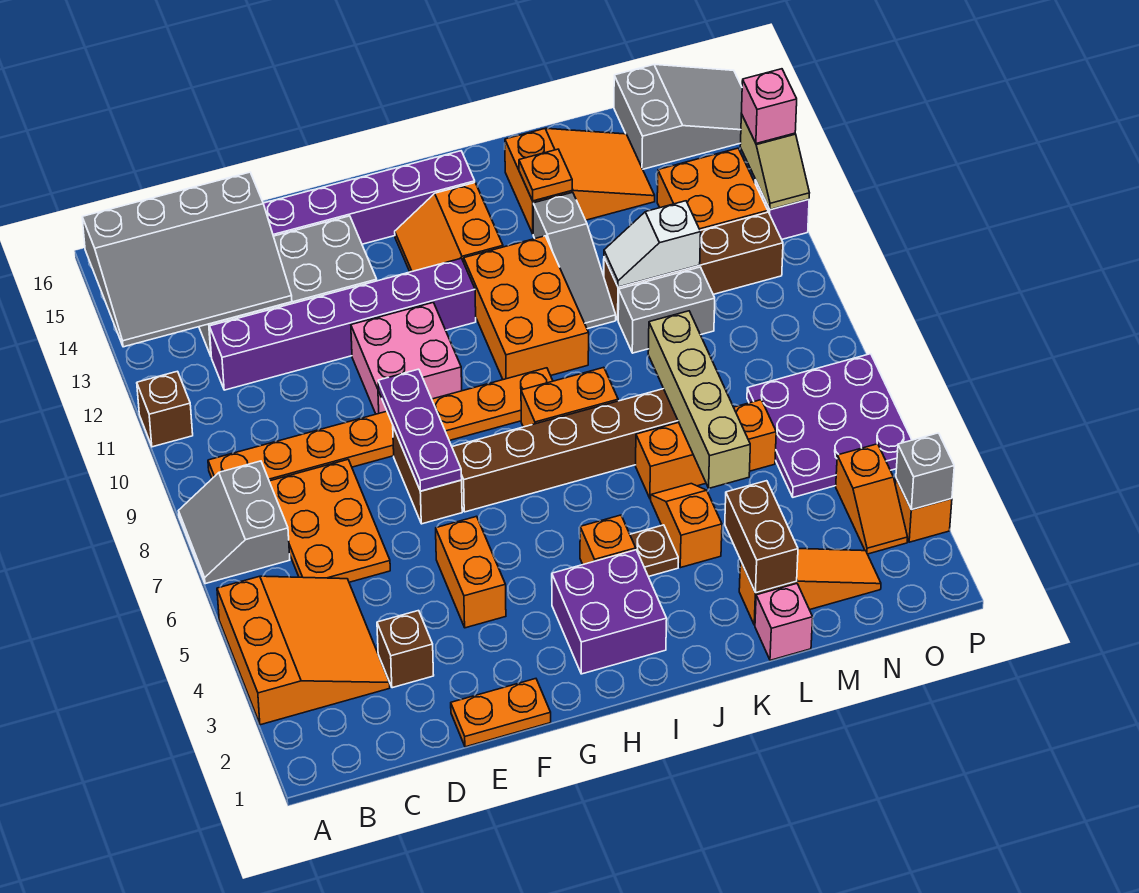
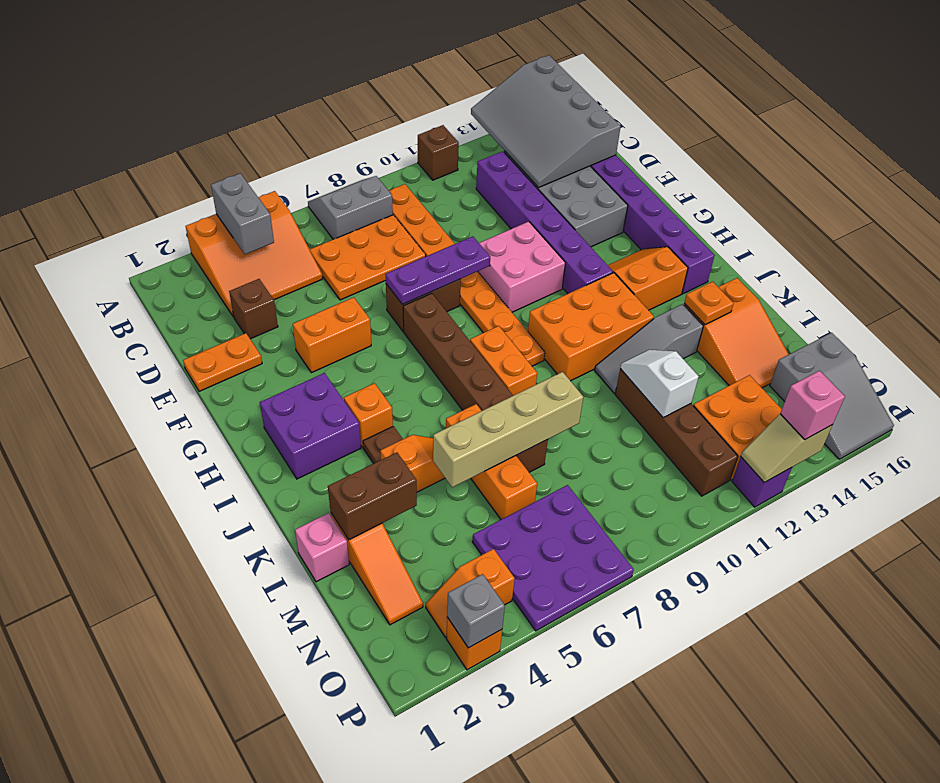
orange plate E1:F1 level 1 -> orange plate E1:E2 level 1
grey brick L10:M10 level 1 -> grey brick A4:B4 level 2

